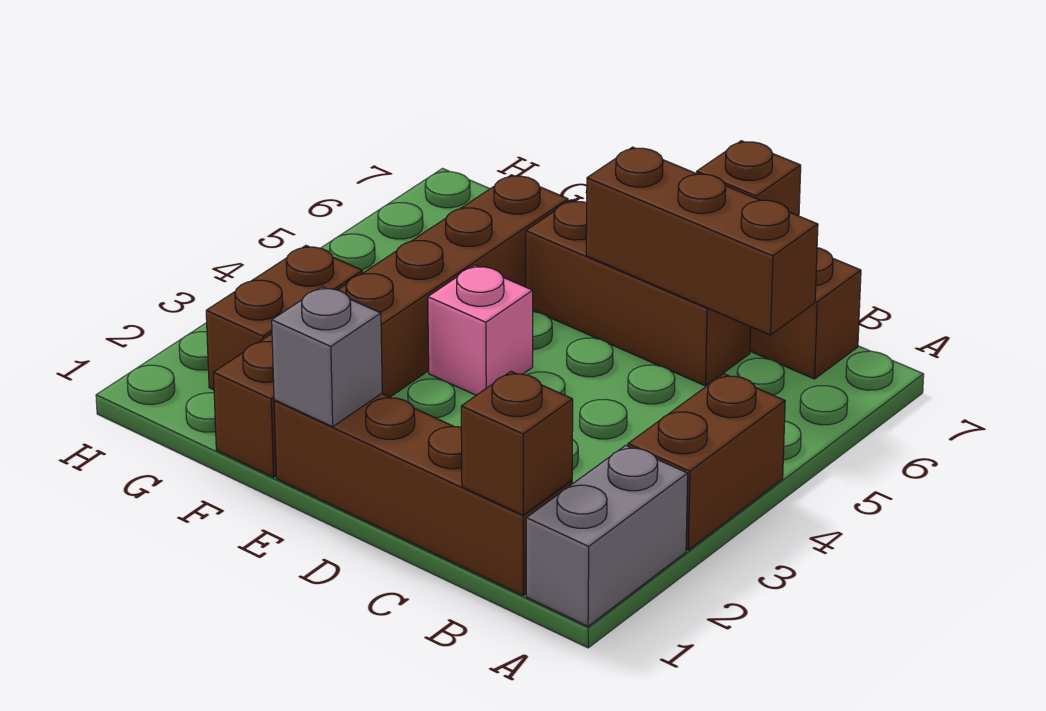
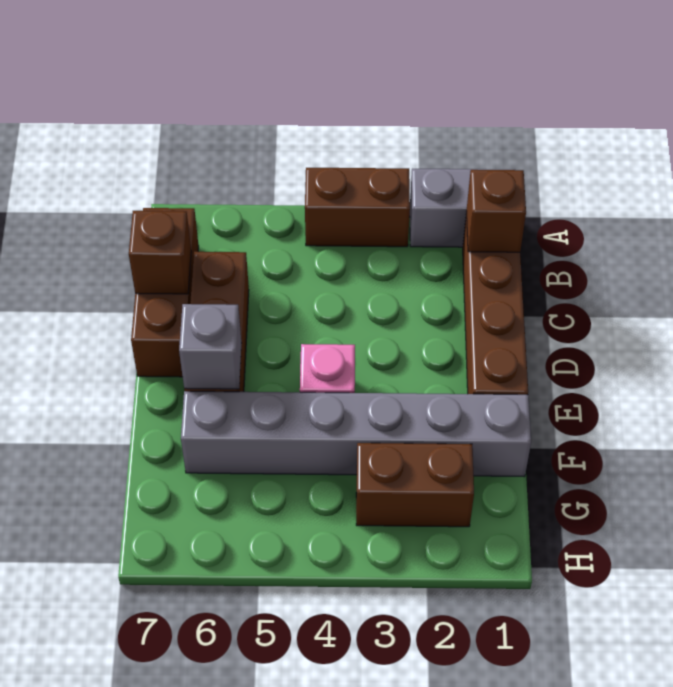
brown brick B6:D6 level 2 -> none
grey brick E1 level 2 -> grey brick E6 level 2
brown brick F1:F6 level 1 -> grey brick F1:F6 level 1

